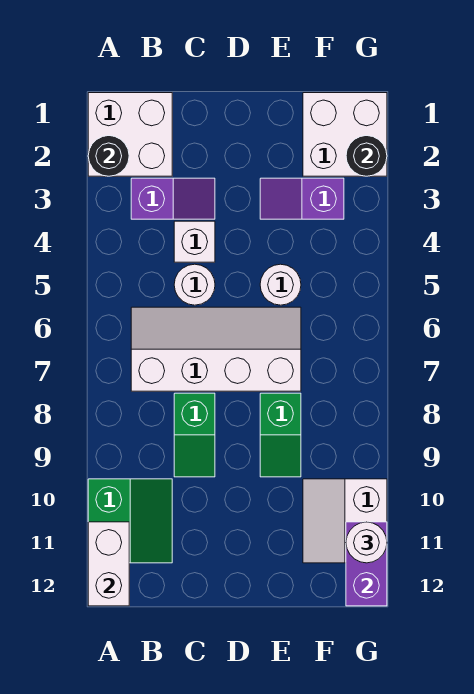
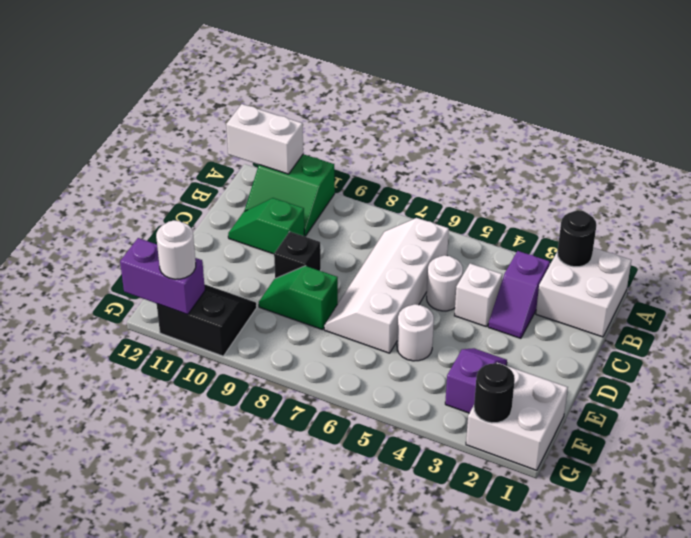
white slope B6:E7 level 1 top 7 -> white slope B6:E7 level 1 top 6
green slope C8:C9 level 1 top 8 -> green slope C10:C11 level 1 top 10
none -> black brick D9 level 1
white slope F10:G11 level 1 top G -> black slope F10:G11 level 1 top G

